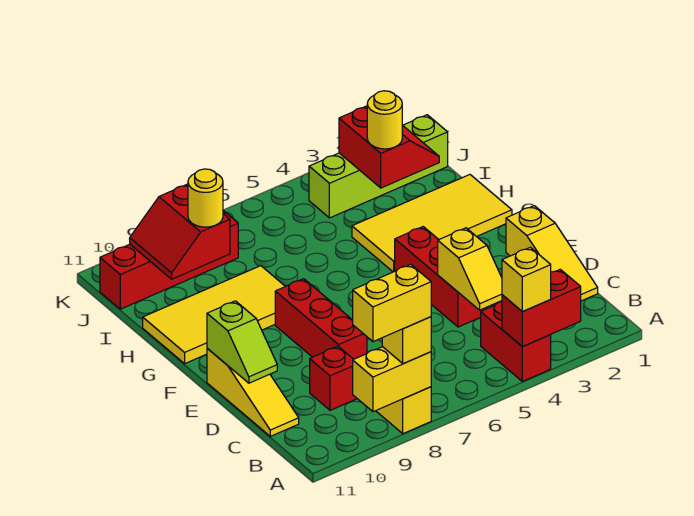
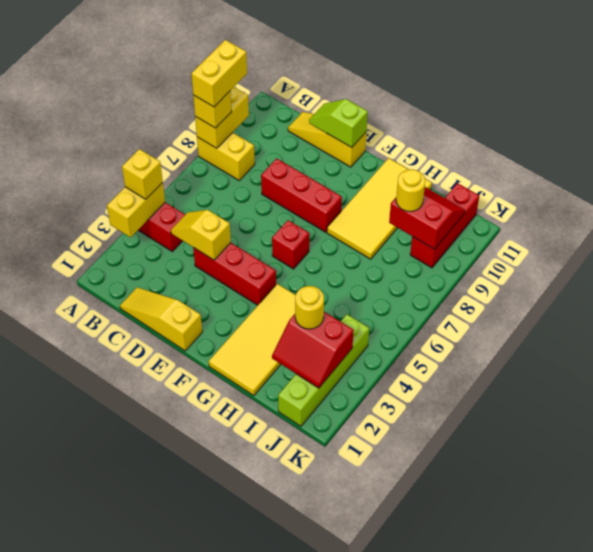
red brick A3:A4 level 2 -> yellow brick A3:A4 level 2
red brick C9 level 1 -> red brick F6 level 1
red brick J8:J11 level 1 -> red brick J9:J11 level 1

